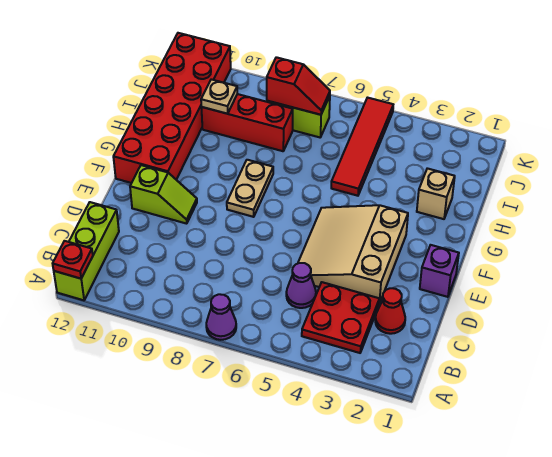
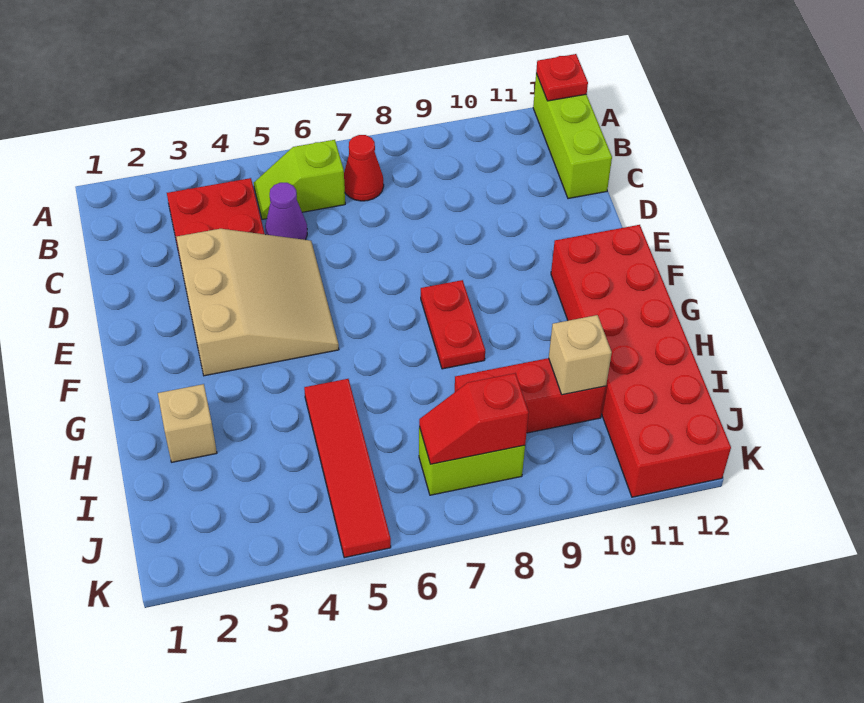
purple cone A7 level 1 -> none
red cone C2 level 1 -> red cone B7 level 1
purple brick E1 level 1 -> none
lime slope E10:E11 level 1 top 11 -> lime slope B5:B6 level 1 top 6
tan plate F8:G8 level 1 -> red plate F8:G8 level 1
tan plate I10 level 2 -> tan brick I10 level 2

